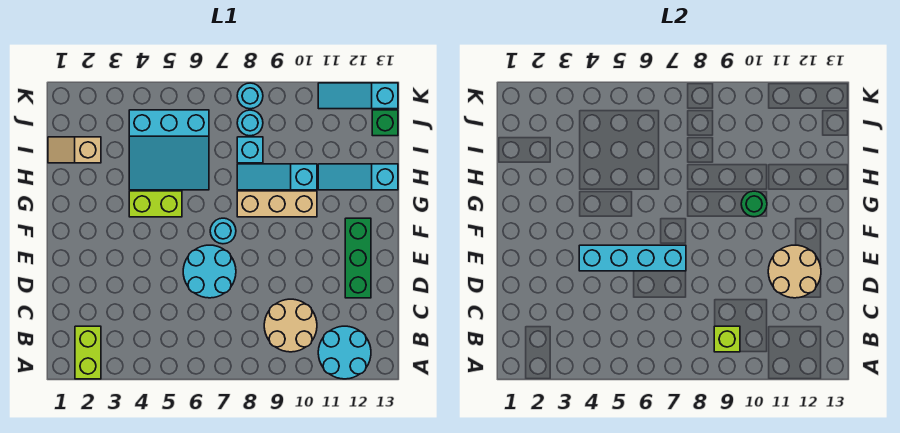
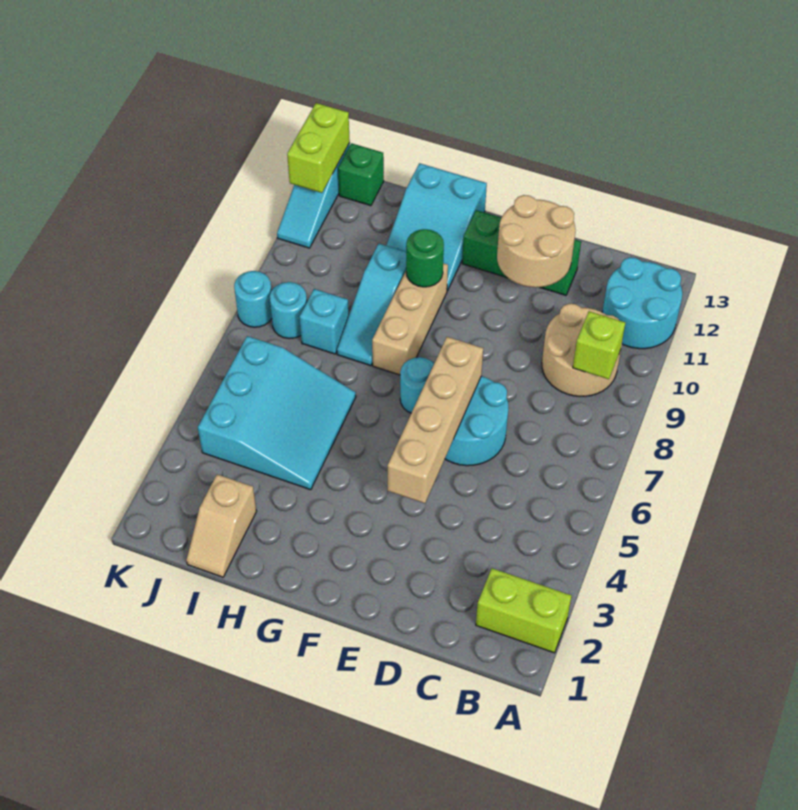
cyan brick E4:E7 level 2 -> tan brick E4:E7 level 2
lime brick G4:G5 level 1 -> lime brick K12:K13 level 2
cyan slope H11:H13 level 1 top 13 -> cyan slope G11:H13 level 1 top 13

